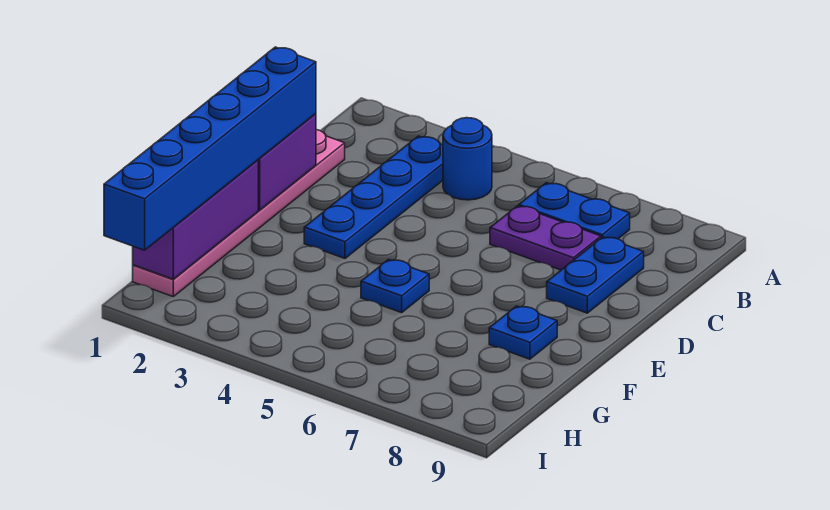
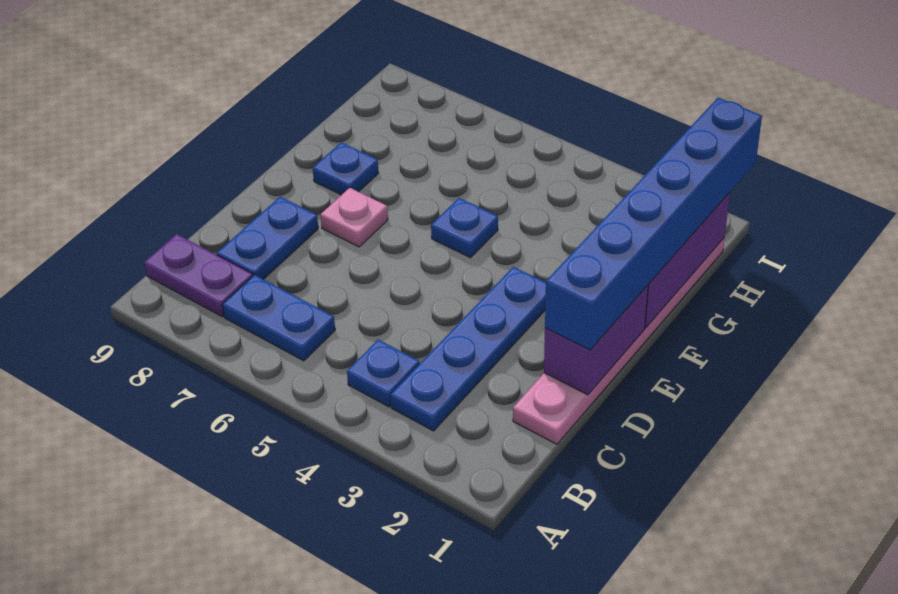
blue round brick B4 level 1 -> blue plate B4 level 1
purple plate C6:C7 level 1 -> purple plate B8:B9 level 1
none -> pink plate E7 level 1

